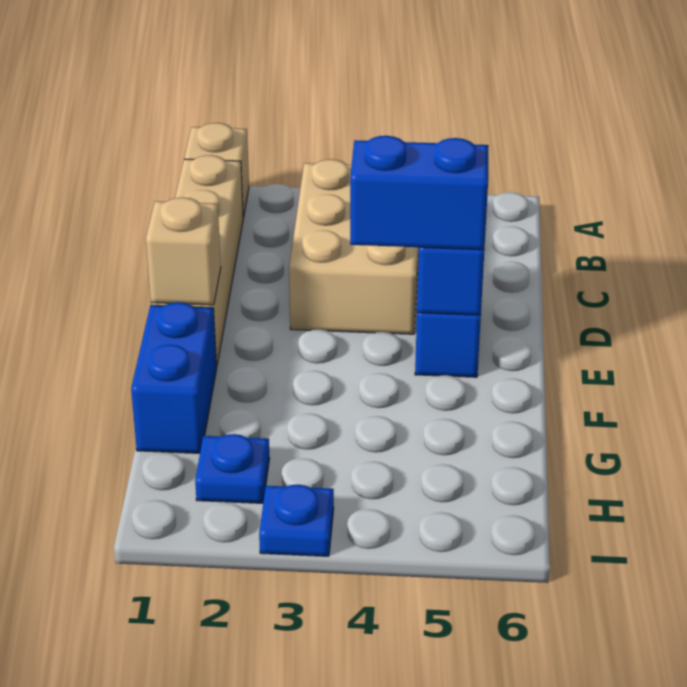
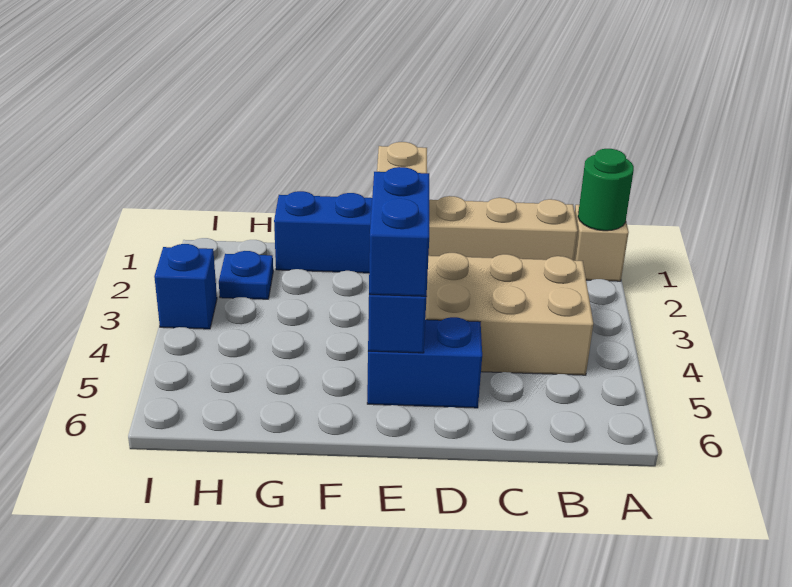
none -> green round brick A1 level 2
blue plate I3 level 1 -> blue brick I3 level 1

